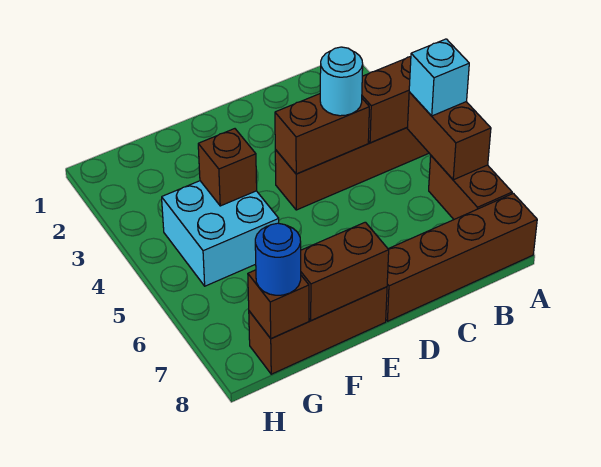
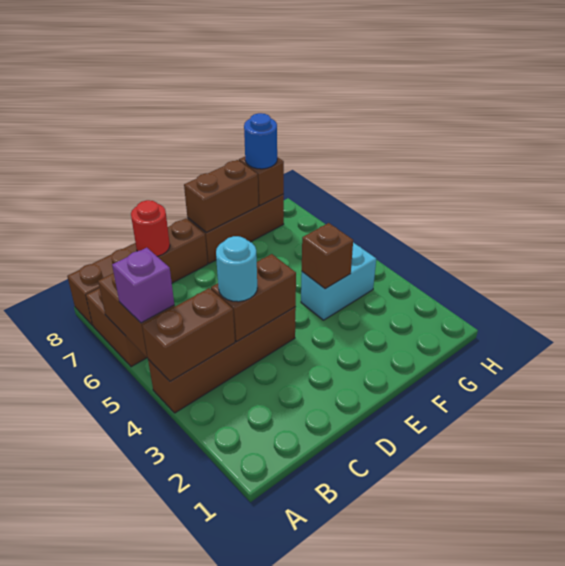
cyan brick A5 level 3 -> purple brick A5 level 3
none -> red round brick C8 level 2
cyan brick F4:G5 level 1 -> cyan brick F4:G4 level 1

